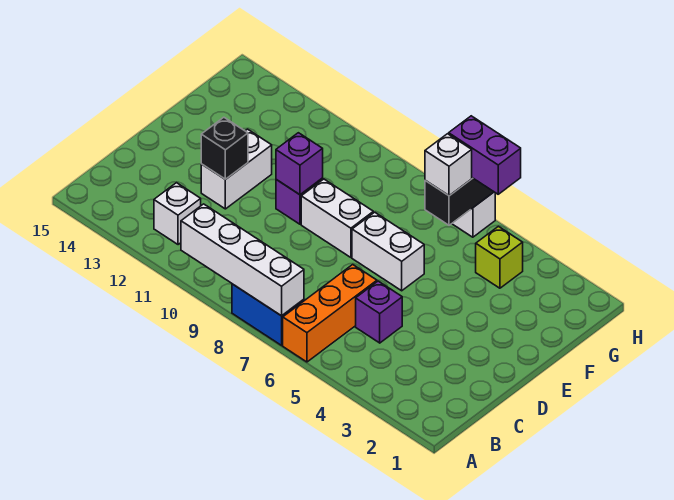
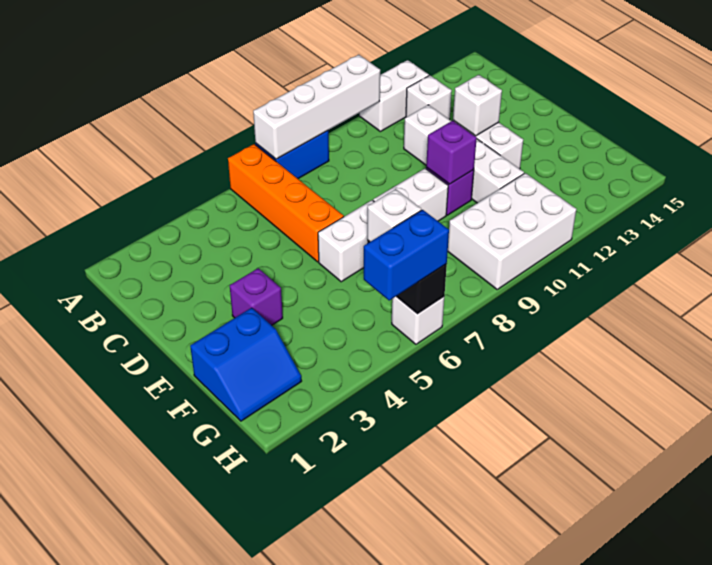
orange brick A6:C6 level 1 -> orange brick A6:D6 level 1
none -> white brick A11:A12 level 1
purple brick C5 level 1 -> purple brick E3 level 1
none -> white brick C11:F11 level 1
black brick D12 level 2 -> white brick D12 level 2
none -> blue slope F1:G2 level 1 top F
lime brick G4 level 1 -> none
none -> white brick G9:H11 level 1
purple brick H5:H6 level 3 -> blue brick H5:H6 level 3

